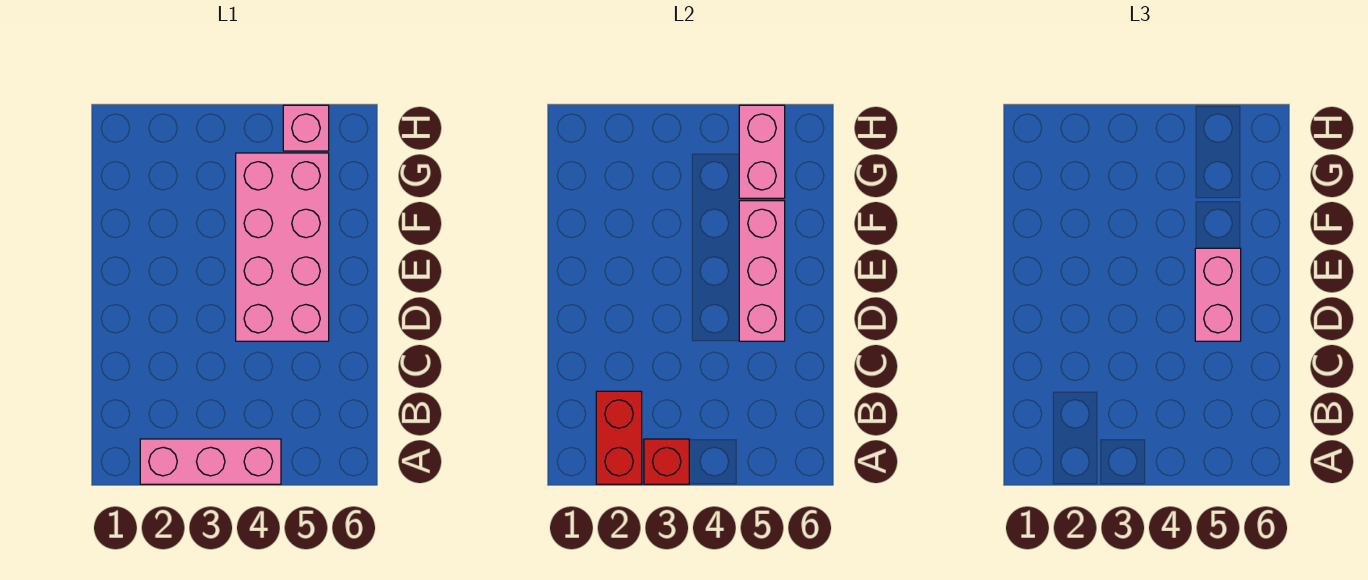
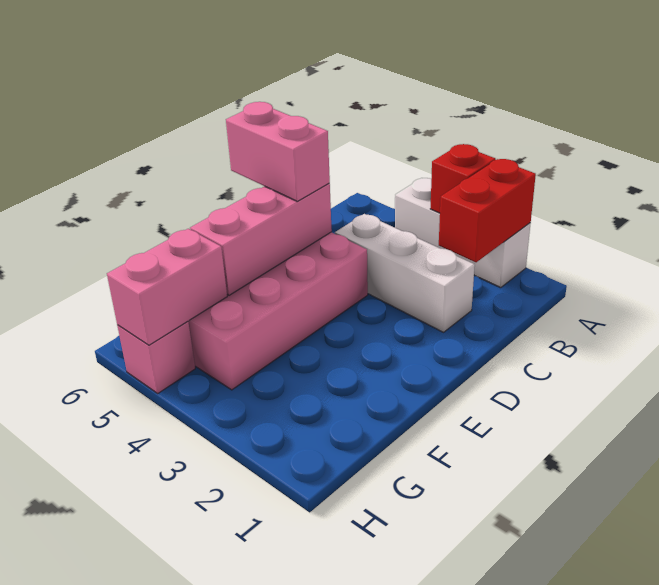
pink brick A2:A4 level 1 -> white brick A2:A4 level 1
none -> white brick C2:C4 level 1
pink brick D5:E5 level 3 -> pink brick D5:D6 level 3

